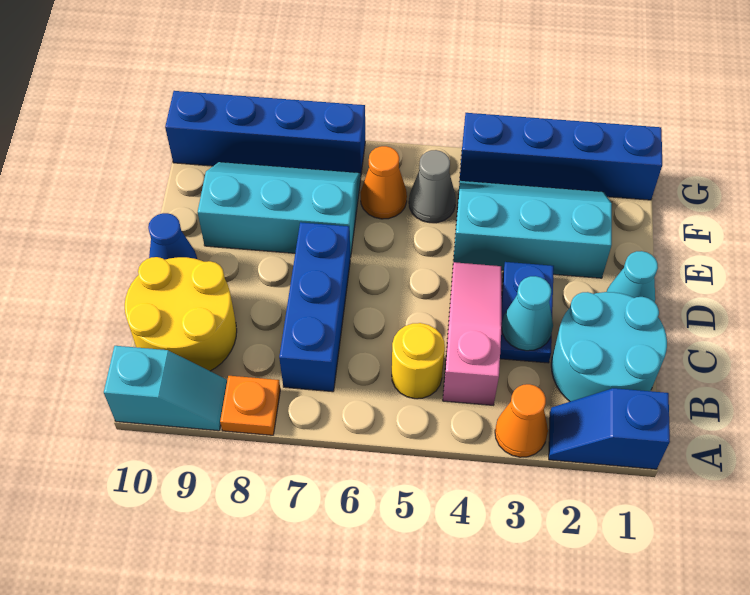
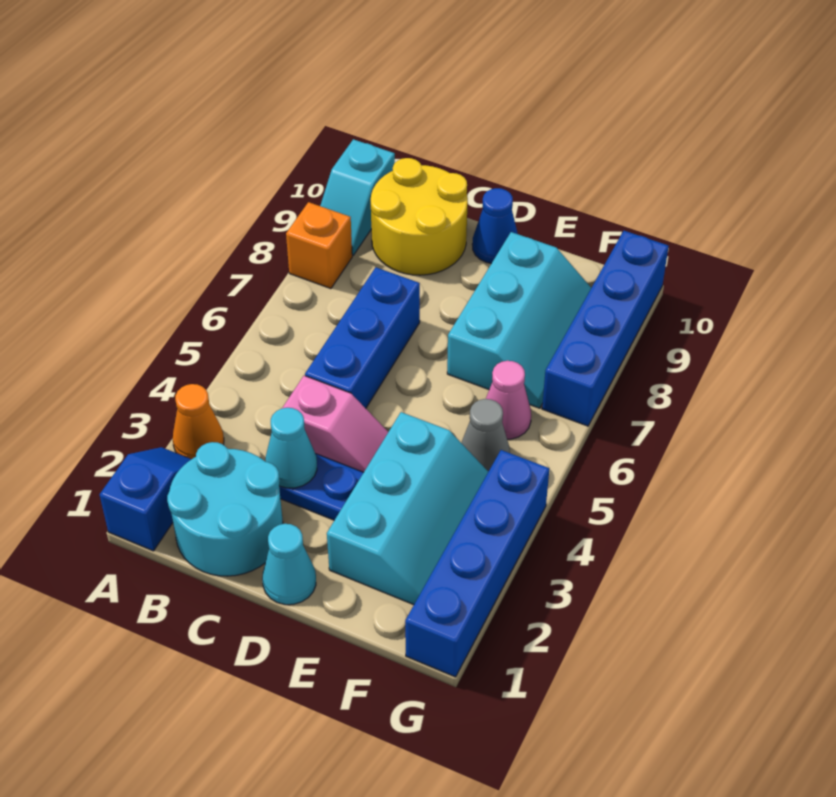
orange plate A8 level 1 -> orange brick A8 level 1
pink slope B4:D4 level 1 top B -> pink slope C4:D4 level 1 top C
yellow round brick B5 level 1 -> none
blue brick B7:D7 level 1 -> blue brick C5:C7 level 1
orange cone F6 level 1 -> pink cone F6 level 1

